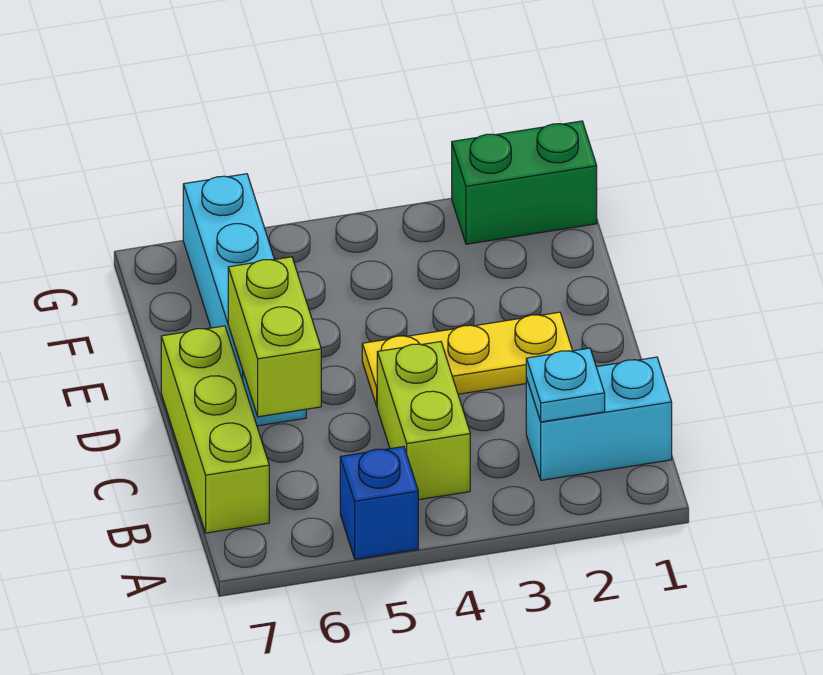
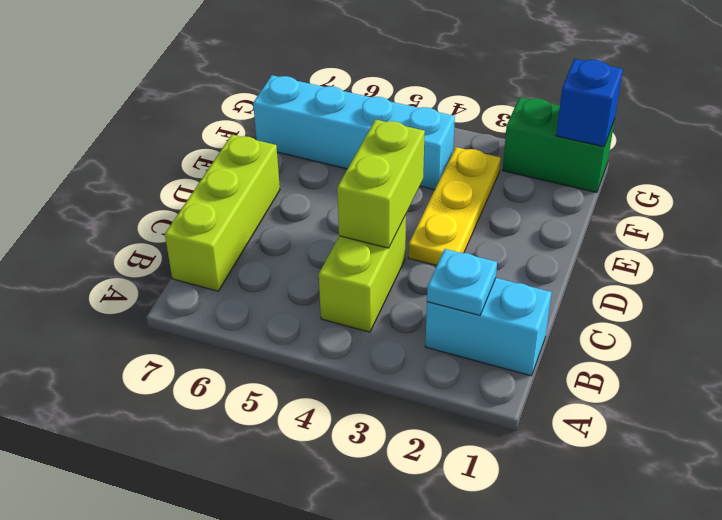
blue brick A5 level 1 -> blue brick G1 level 2
lime brick C6:D6 level 2 -> lime brick C4:D4 level 2
yellow plate D2:D4 level 1 -> yellow plate D3:F3 level 1
cyan brick D6:G6 level 1 -> cyan brick F4:F7 level 1

